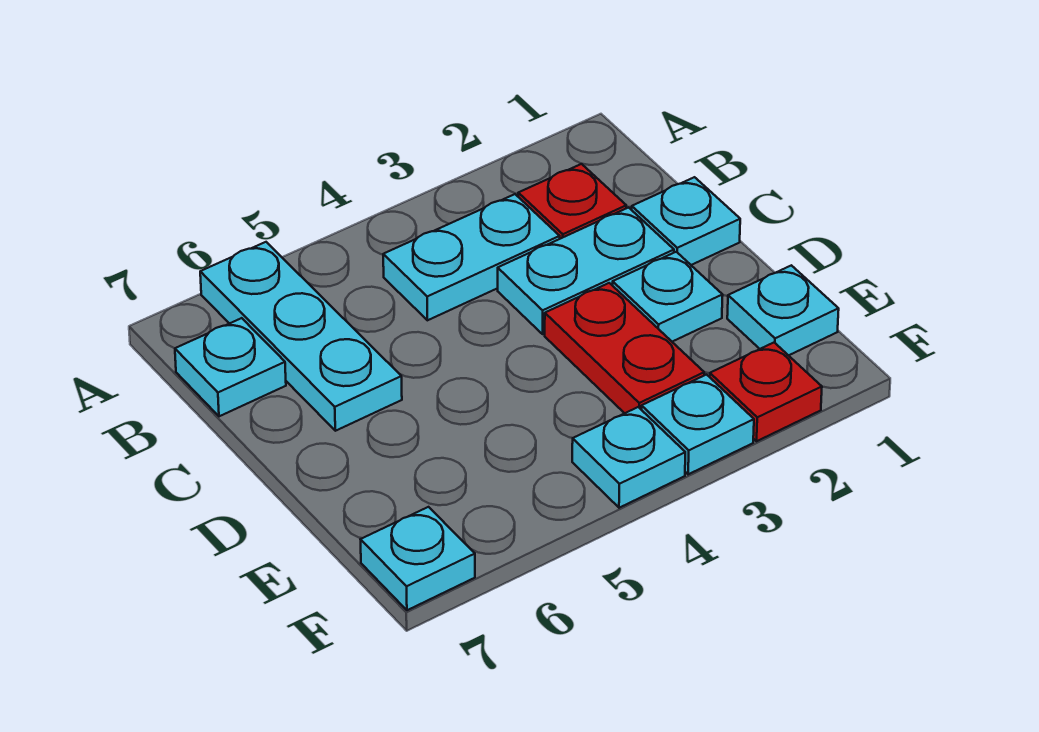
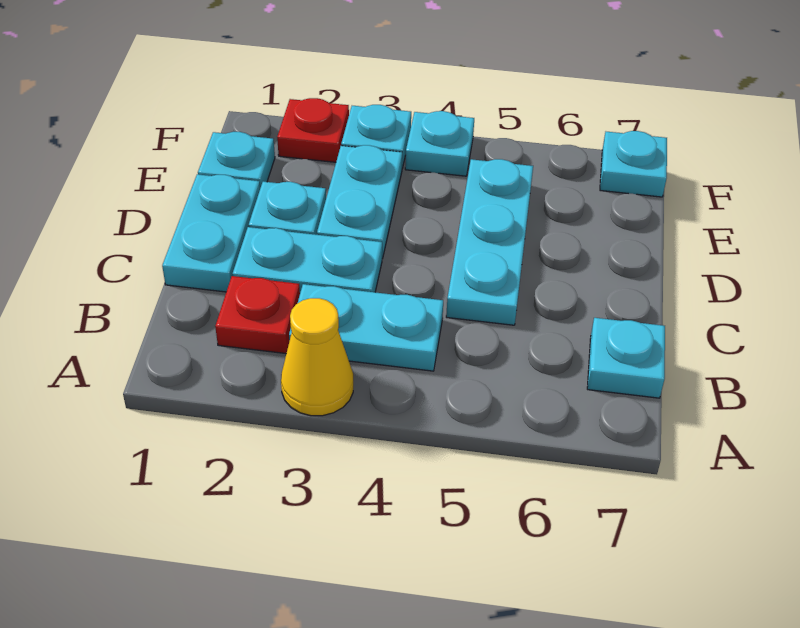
none -> yellow cone A3 level 1
cyan plate A6:C6 level 1 -> cyan plate C5:E5 level 1
cyan plate C1 level 1 -> cyan plate C1:D1 level 1
red plate D3:E3 level 1 -> cyan plate D3:E3 level 1

